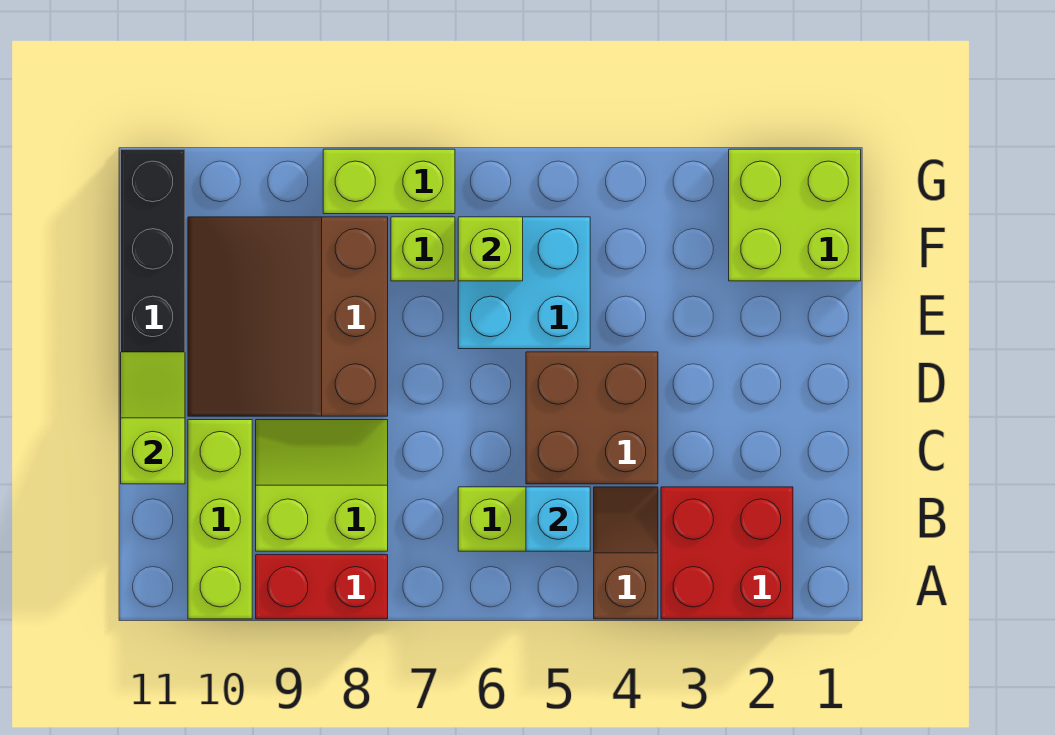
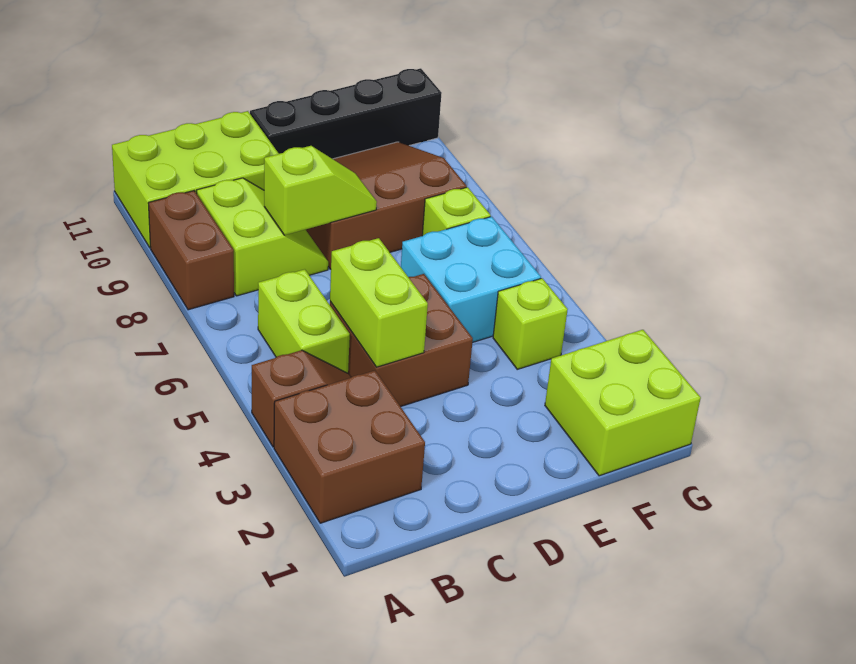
red brick A2:B3 level 1 -> brown brick A2:B3 level 1
red brick A8:A9 level 1 -> brown brick A8:A9 level 1
lime brick A10:C10 level 1 -> lime brick A10:C11 level 1
cyan brick B5 level 2 -> none
lime slope C11:D11 level 2 top C -> lime slope C8:D8 level 2 top C
lime brick F6 level 2 -> lime brick F4 level 1
lime brick G7:G8 level 1 -> lime brick C4:C5 level 2

